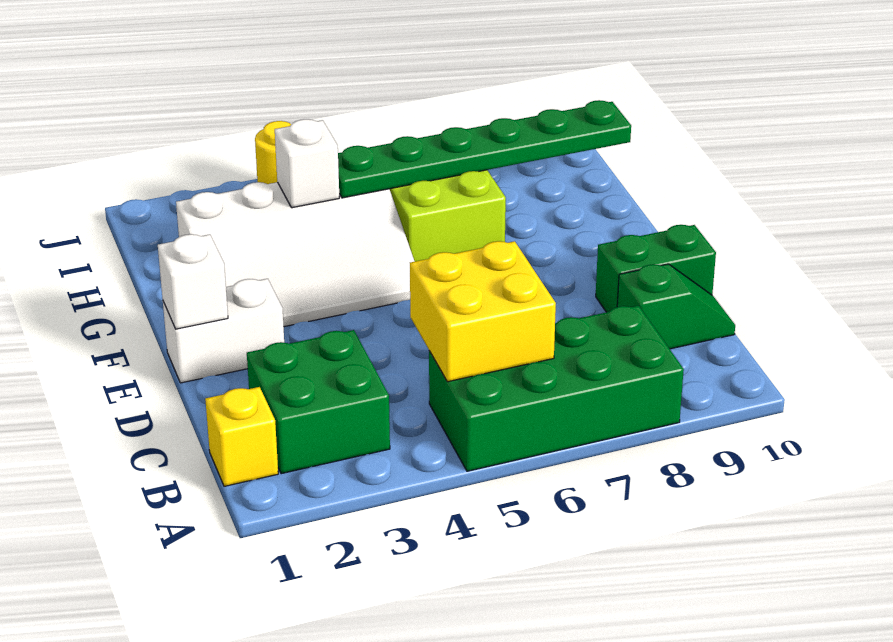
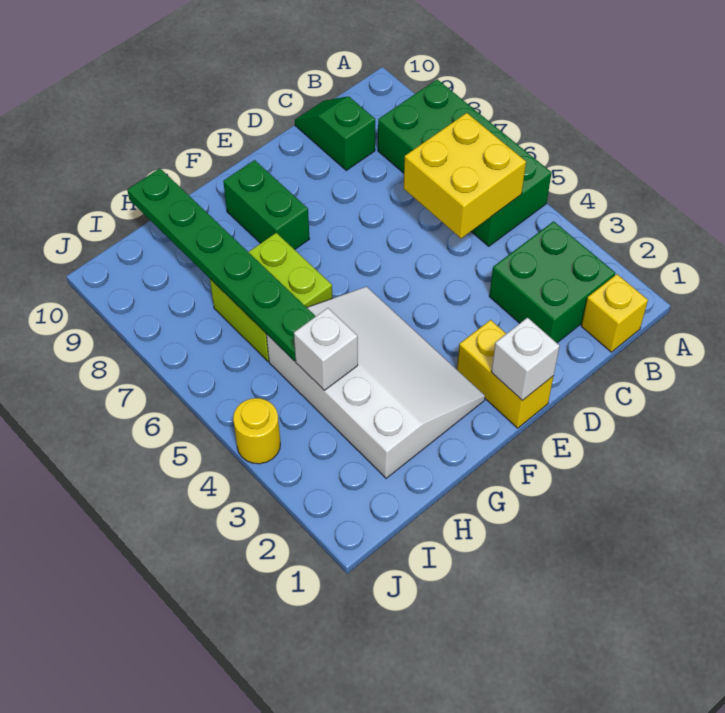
green brick D9:D10 level 1 -> green brick F8:F9 level 1
white brick E1:E2 level 1 -> yellow brick E1:E2 level 1

